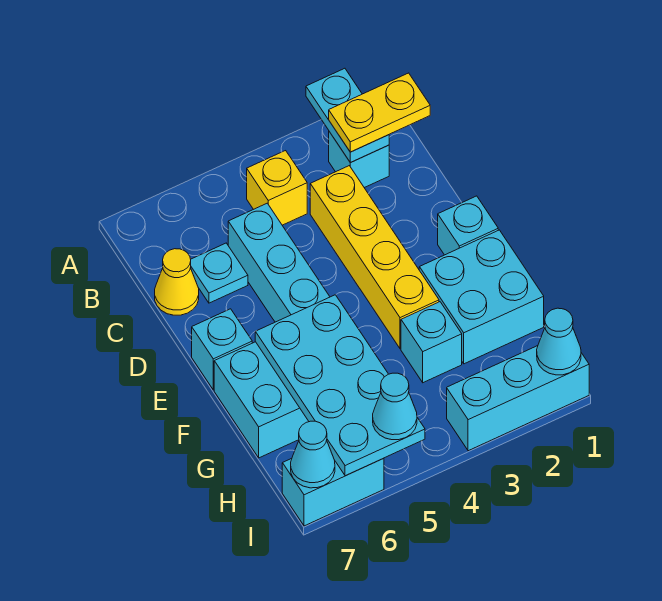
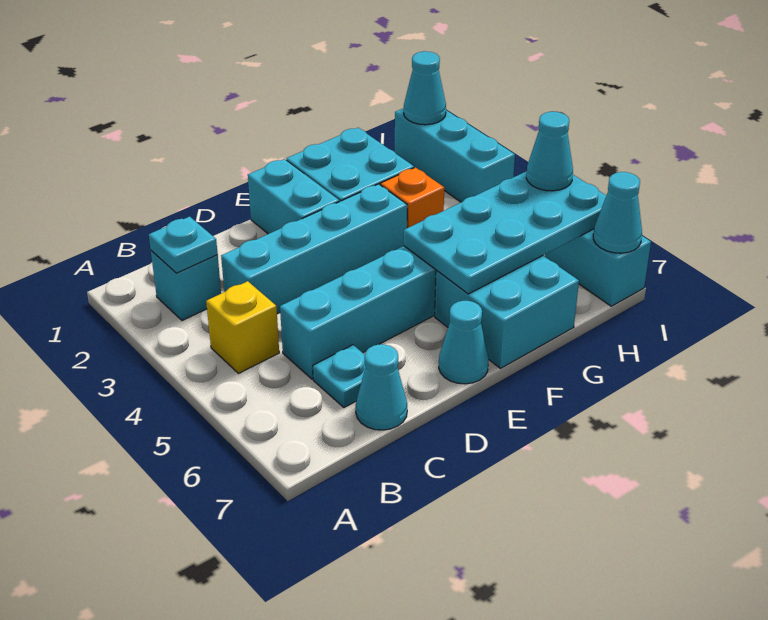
cyan plate A2:B2 level 2 -> cyan plate B2 level 2
yellow plate B1:B2 level 3 -> none
yellow brick C3:F3 level 1 -> cyan brick C3:F3 level 1
yellow cone C7 level 1 -> cyan cone C7 level 1
cyan brick E1 level 1 -> cyan brick E1:E2 level 1
cyan brick E7 level 1 -> cyan cone E7 level 1
cyan brick G3 level 1 -> orange brick G3 level 1

